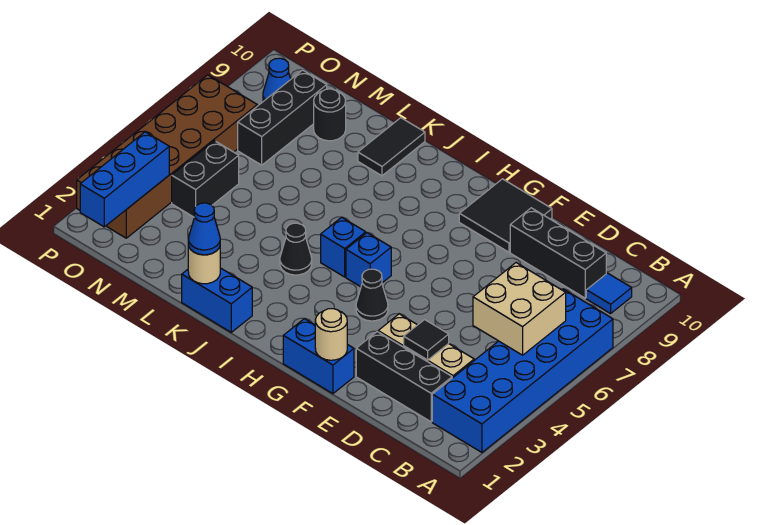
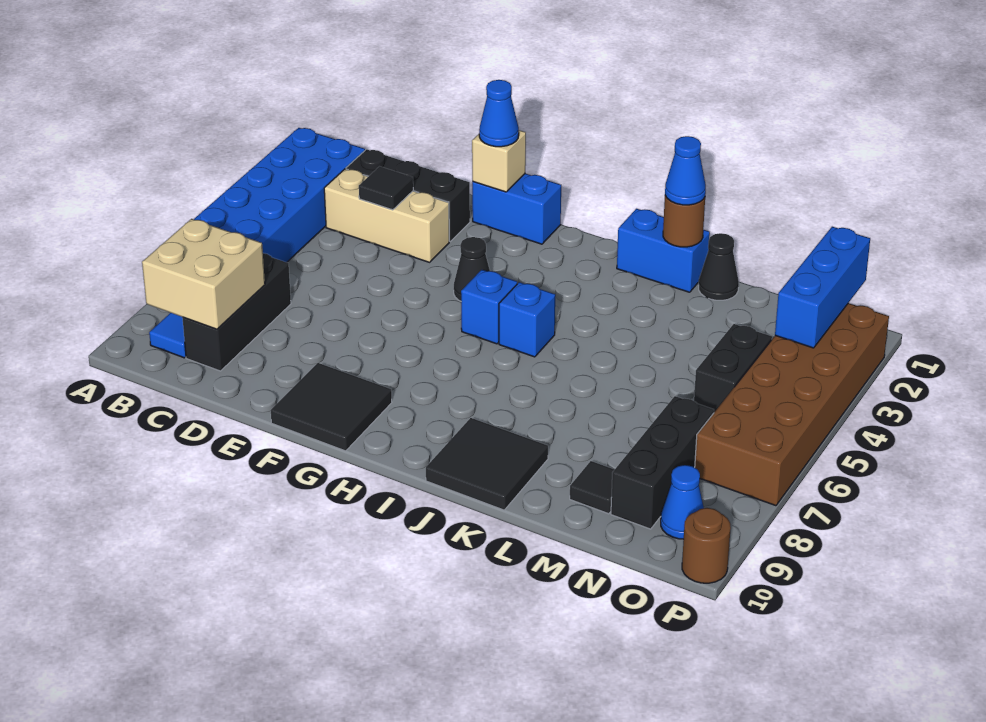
tan brick B5:C6 level 2 -> tan brick B8:C9 level 2
black brick C9:E9 level 1 -> black brick C7:C9 level 1
tan round brick F1 level 2 -> tan brick F1 level 2
none -> blue cone F1 level 3
black cone J4 level 1 -> black cone L1 level 1
tan round brick K1 level 2 -> brown round brick K1 level 2
black tile K9:K10 level 1 -> black tile J9:K10 level 1
black round brick M9 level 1 -> black tile M9 level 1
none -> brown round brick P10 level 1

